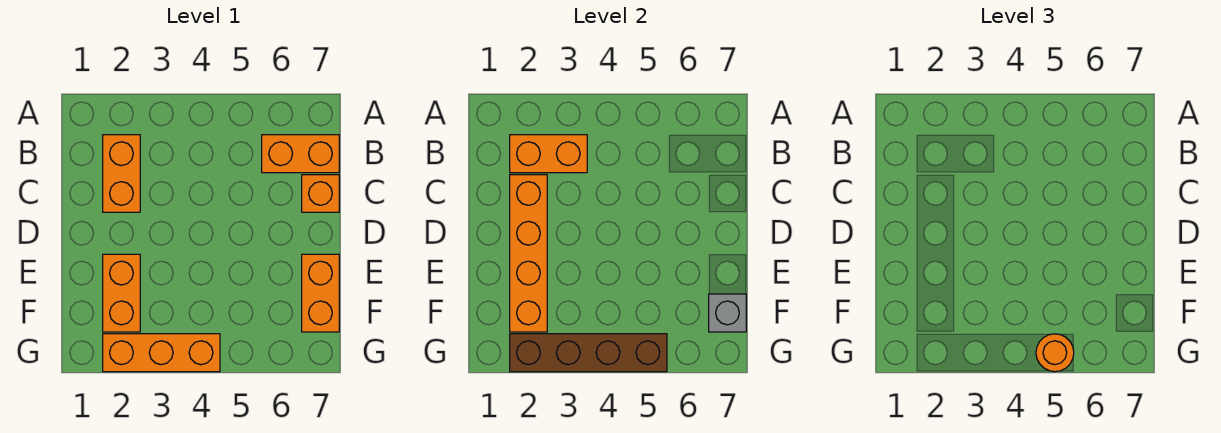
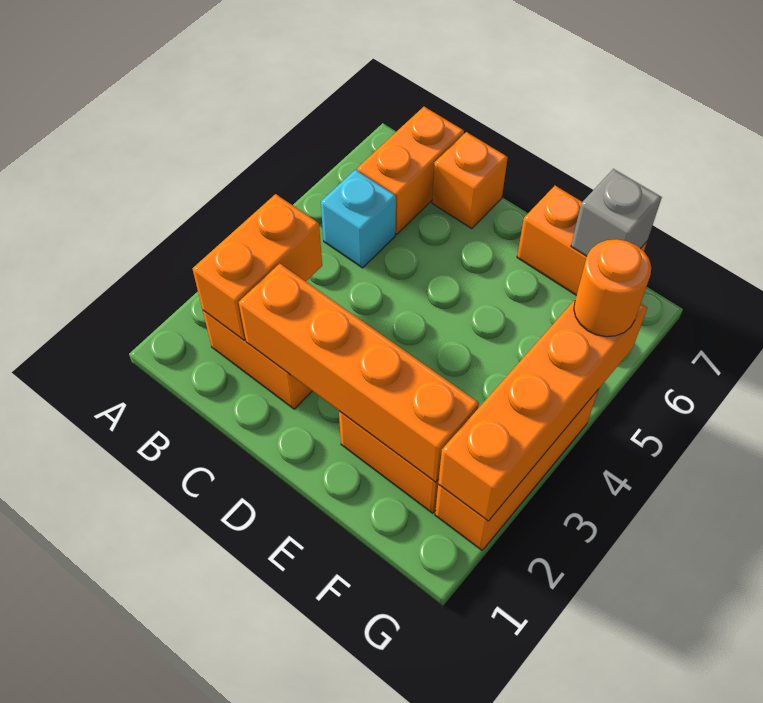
none -> cyan brick B5 level 1
brown brick G2:G5 level 2 -> orange brick G2:G5 level 2

